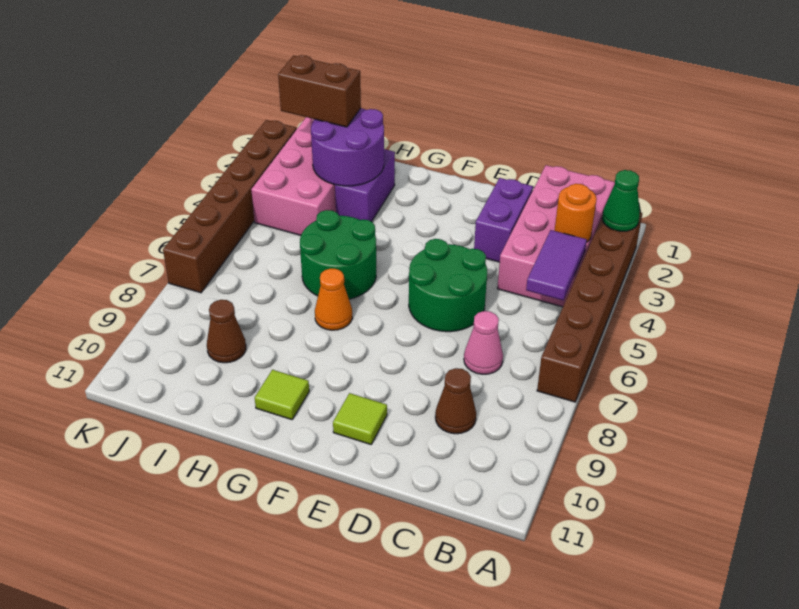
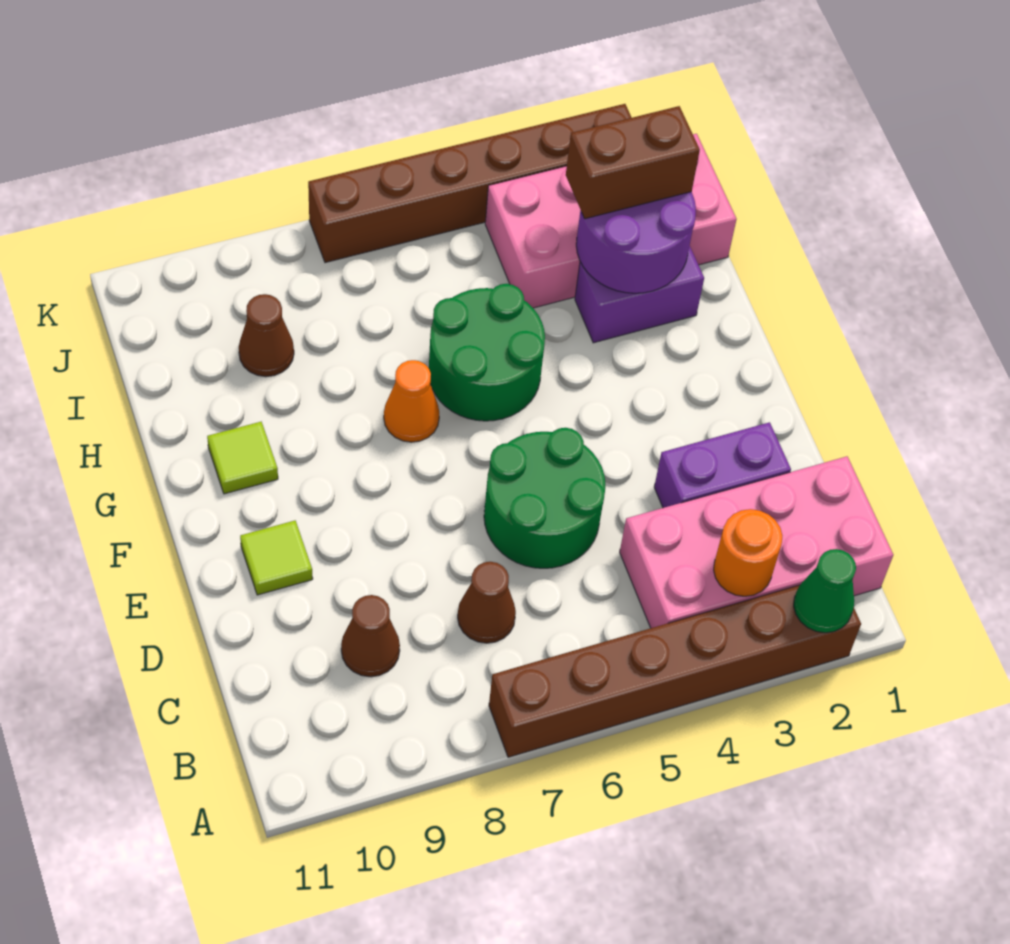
purple tile B4:B5 level 2 -> none
pink cone C7 level 1 -> brown cone C7 level 1
brown brick I2:J2 level 3 -> brown brick I2:I3 level 3

